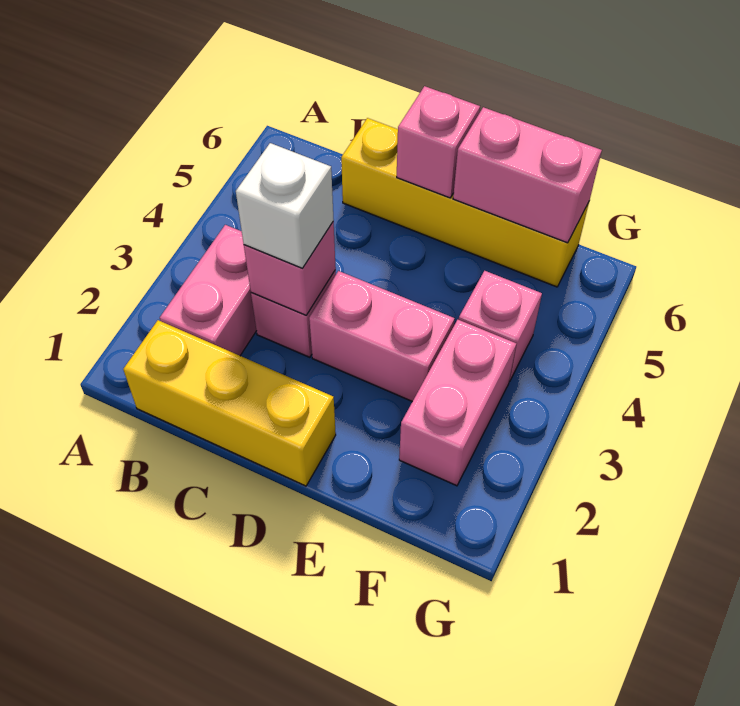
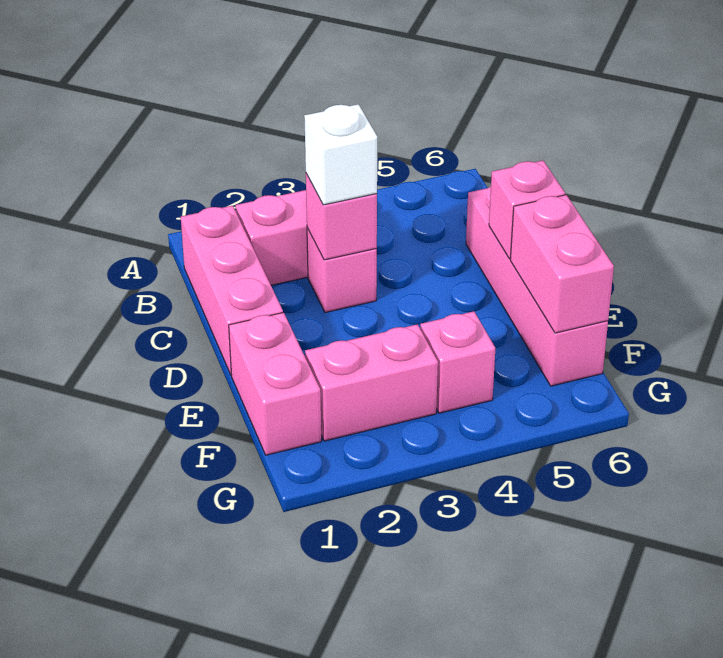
yellow brick B1:D1 level 1 -> pink brick B1:D1 level 1
yellow brick C6:F6 level 1 -> pink brick C6:F6 level 1
pink brick D3:E3 level 1 -> pink brick E1:F1 level 1

